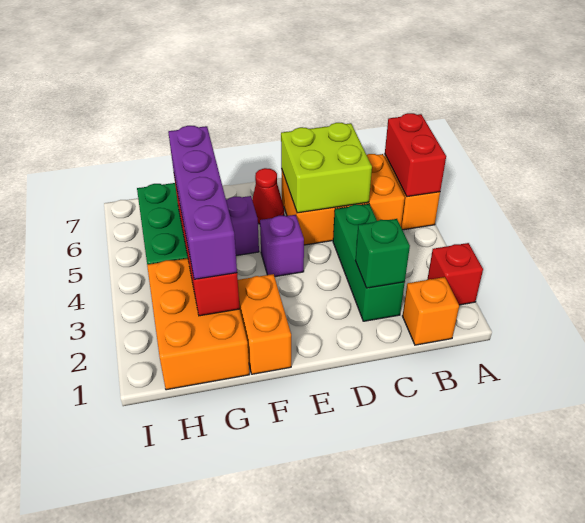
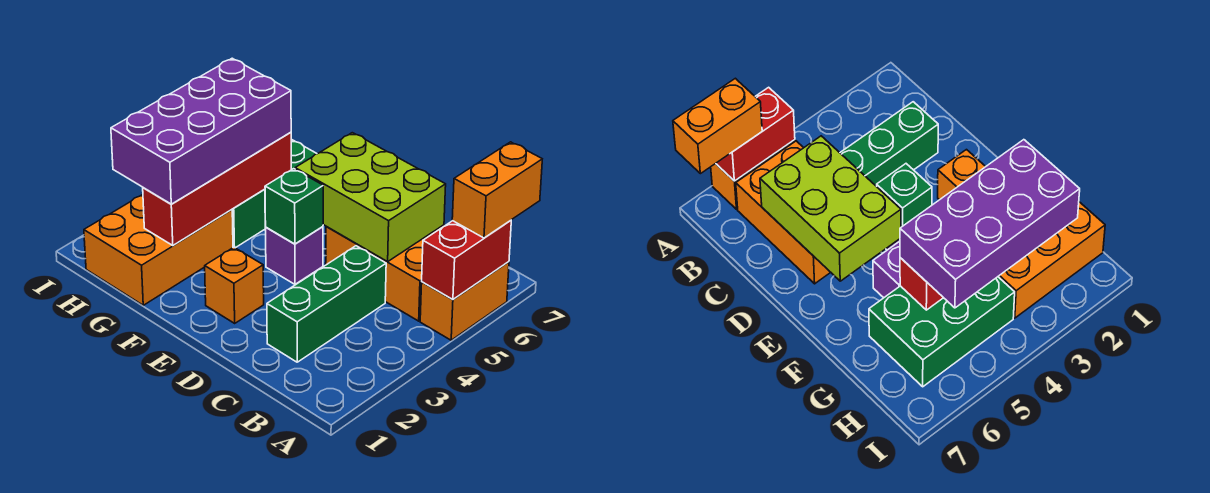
red brick A2 level 1 -> none
orange brick B1 level 1 -> orange brick E2 level 1
green brick C2 level 2 -> green brick E4 level 2
lime brick C5:D6 level 2 -> lime brick C5:E6 level 2
red cone E6 level 1 -> none
orange brick F1:F2 level 1 -> orange brick A6:A7 level 3
purple brick G2:G5 level 3 -> purple brick G2:H5 level 3

